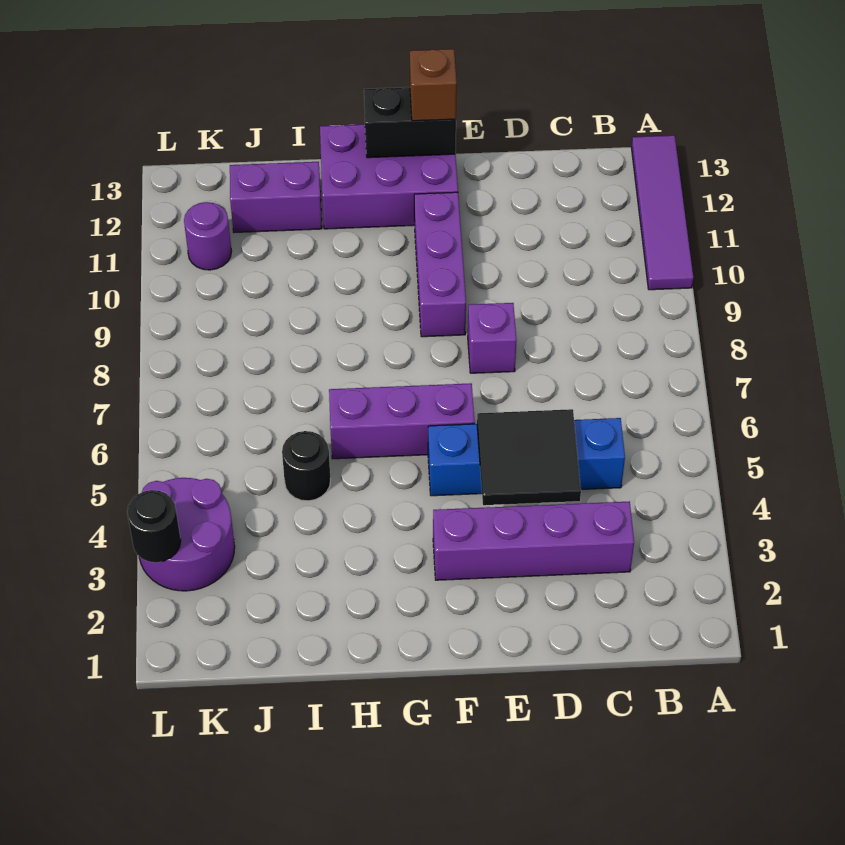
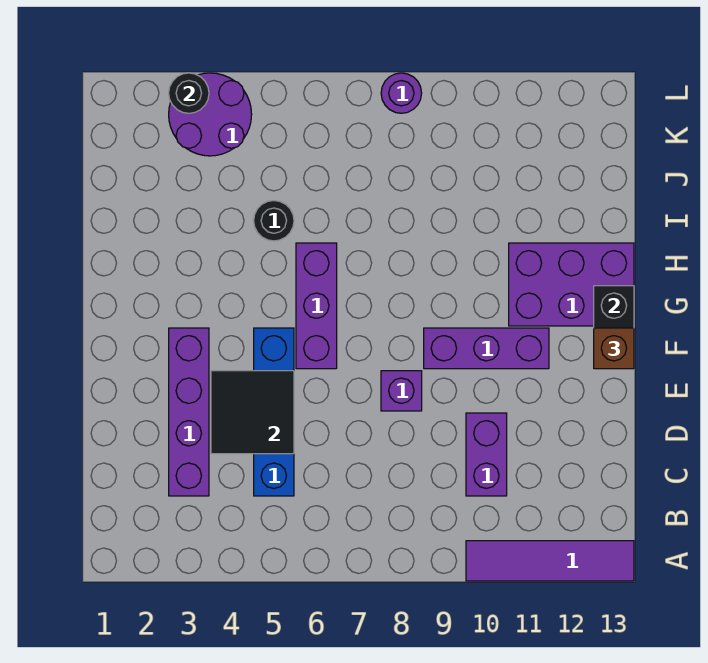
purple brick F12:H13 level 1 -> purple brick G11:H13 level 1
purple brick I12:J12 level 1 -> purple brick C10:D10 level 1
purple round brick K11 level 1 -> purple round brick L8 level 1

